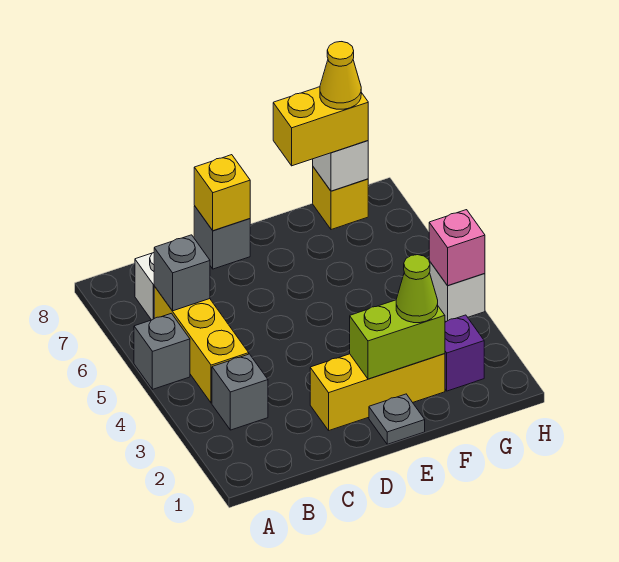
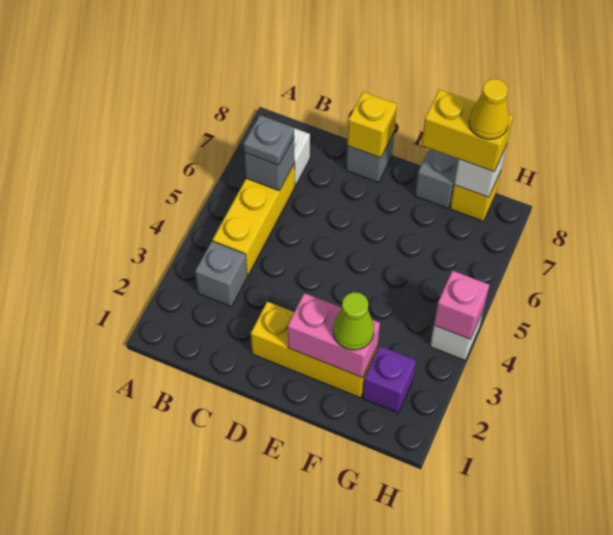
grey brick A5 level 1 -> grey brick F8 level 1
grey plate E1 level 1 -> grey plate B6 level 3
lime brick E2:F2 level 2 -> pink brick E2:F2 level 2

